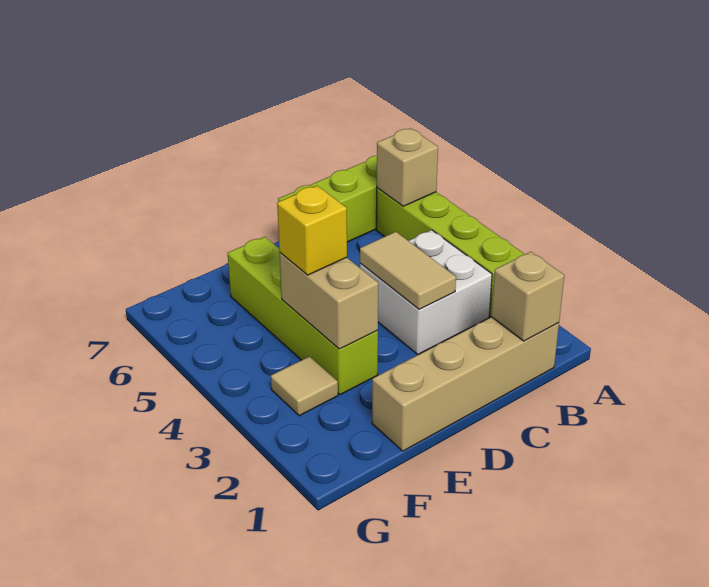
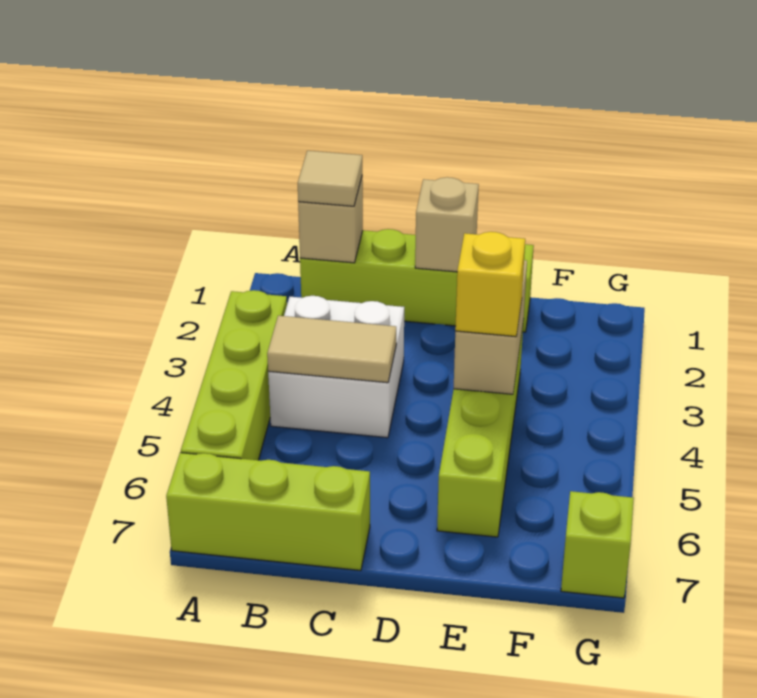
tan brick A6 level 2 -> tan brick D1 level 2
tan brick B1:E1 level 1 -> lime brick B1:E1 level 1
tan tile C3:C4 level 2 -> tan tile B4:C4 level 2
tan tile F3 level 1 -> tan tile B1 level 3
none -> lime brick G7 level 1

